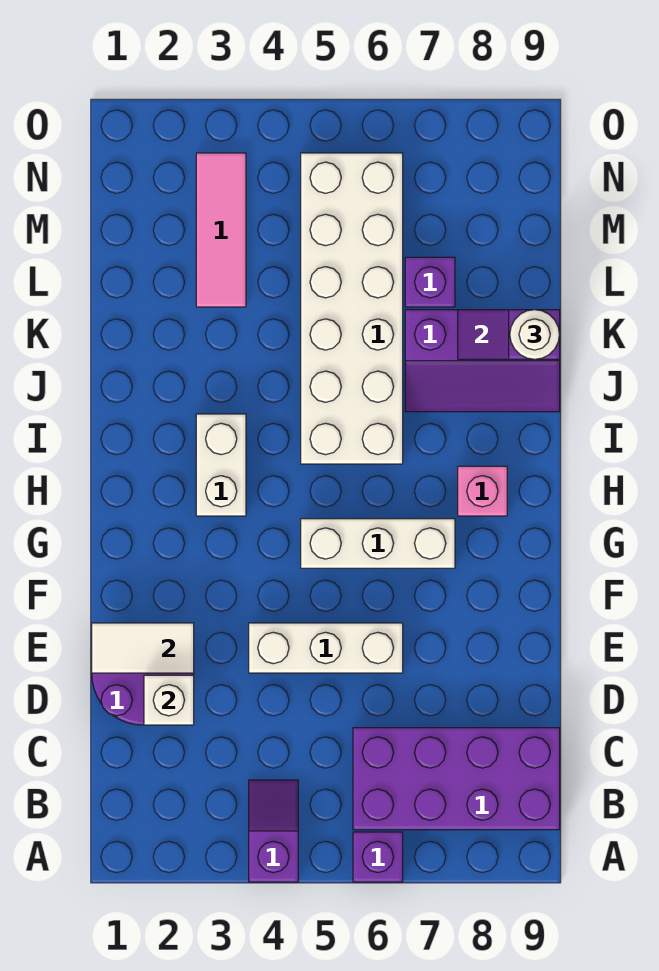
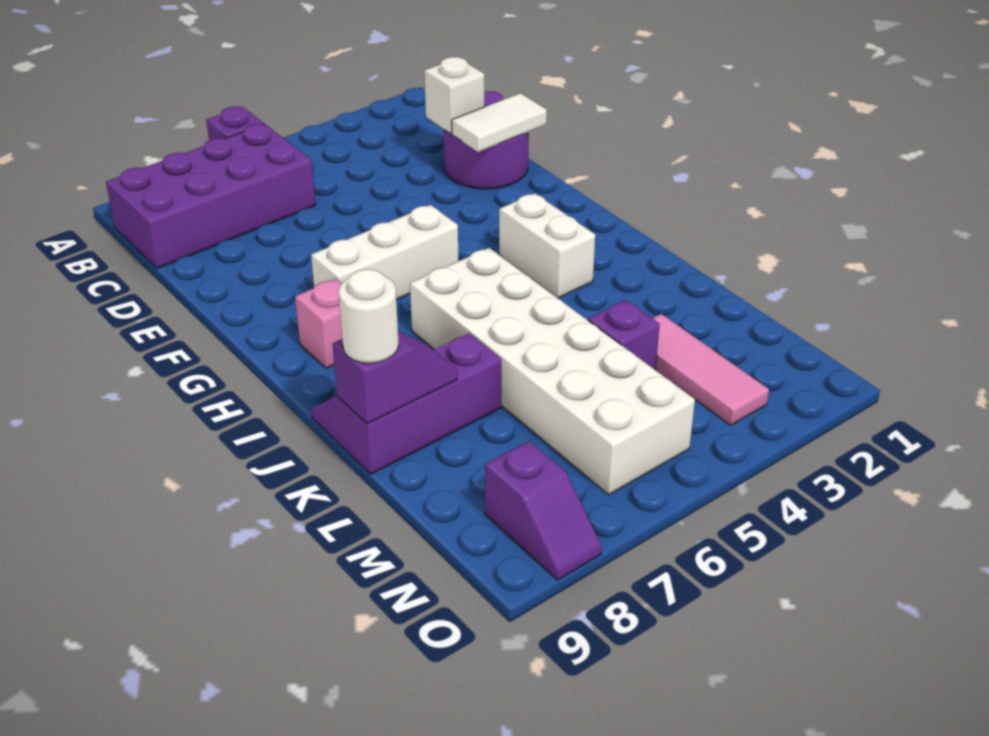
purple slope A4:B4 level 1 top A -> purple slope N8:O8 level 1 top N
white brick E4:E6 level 1 -> none
purple brick L7 level 1 -> purple brick L4 level 1

